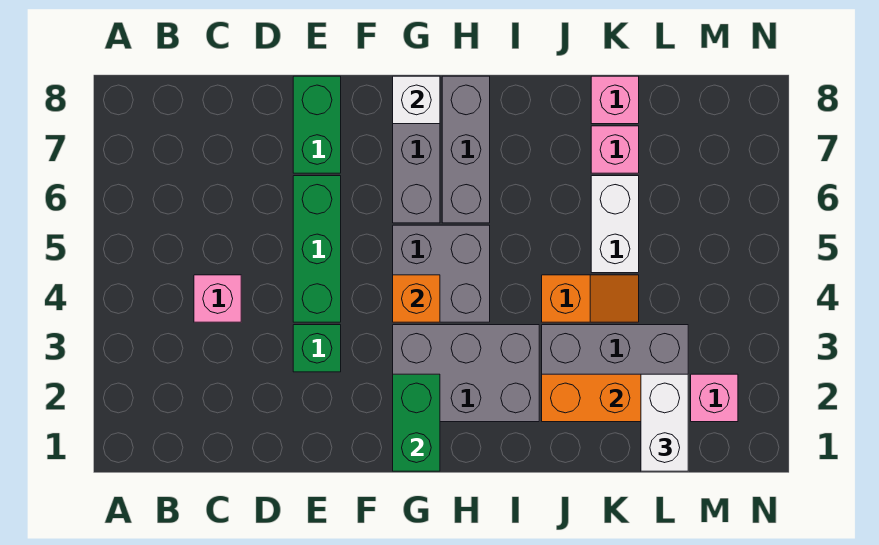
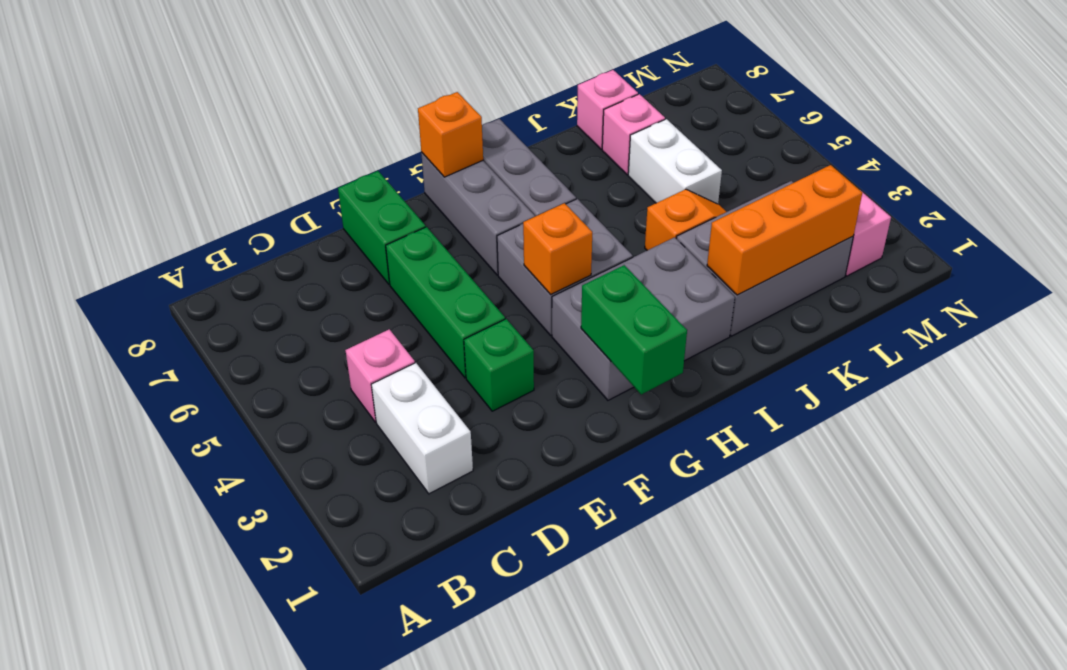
white brick G8 level 2 -> orange brick G8 level 2
white brick L1:L2 level 3 -> white brick C2:C3 level 1

